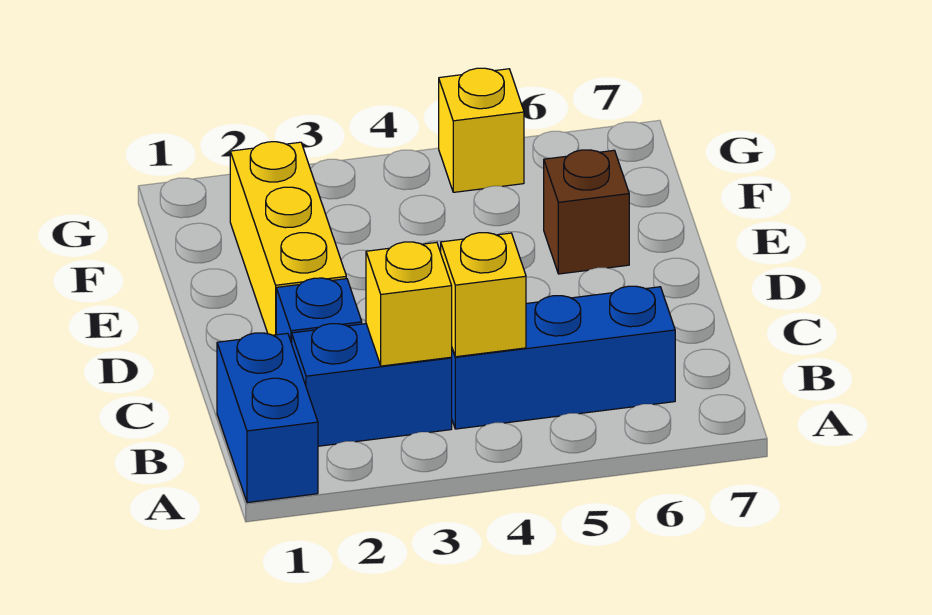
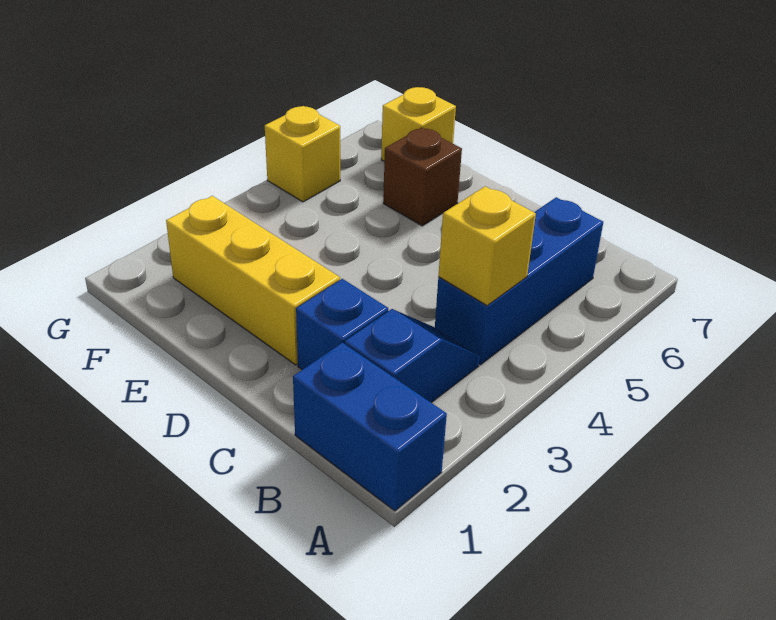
blue brick B2:B3 level 1 -> blue slope B2:B3 level 1 top 2
yellow brick B3 level 2 -> yellow brick F7 level 1

